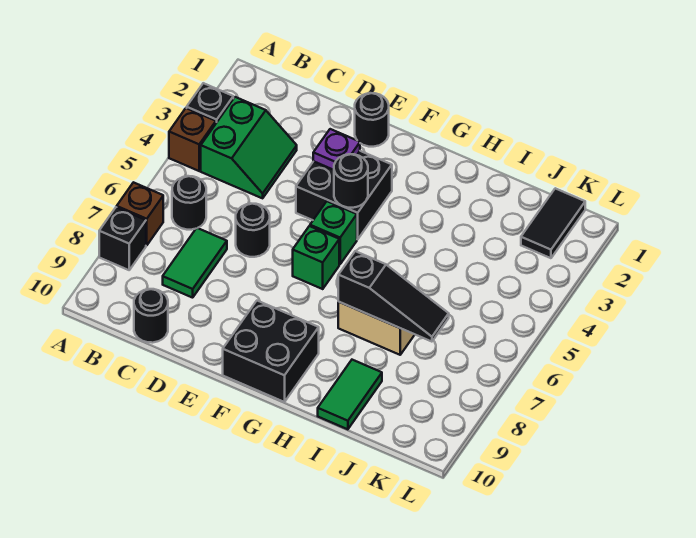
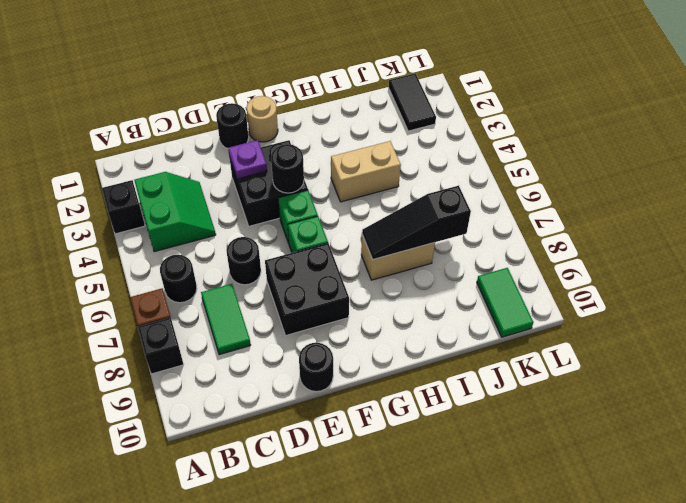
brown brick A4 level 1 -> none
black round brick C10 level 1 -> black round brick E10 level 1
none -> tan round brick F1 level 1
black brick F9:G10 level 1 -> black brick E7:F8 level 1
none -> tan brick H4:I4 level 1
black slope H7:J7 level 2 top H -> black slope H7:J7 level 2 top J
green tile I9:I10 level 1 -> green tile K9:K10 level 1

